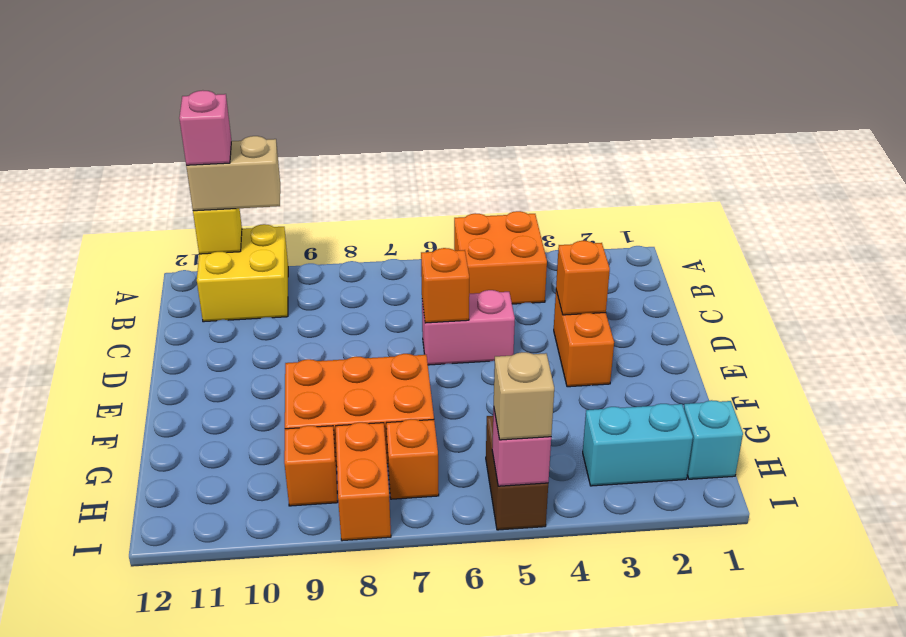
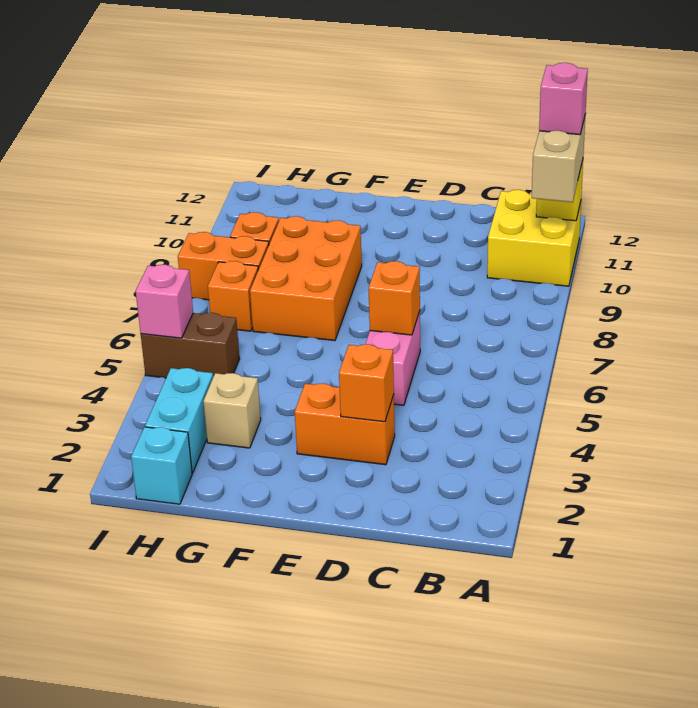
orange brick A4:B5 level 1 -> none
tan brick I5 level 3 -> tan brick G3 level 1

